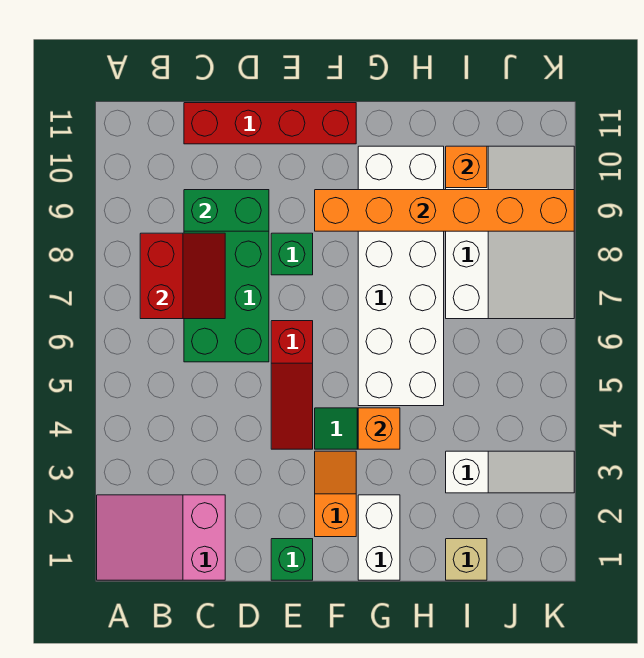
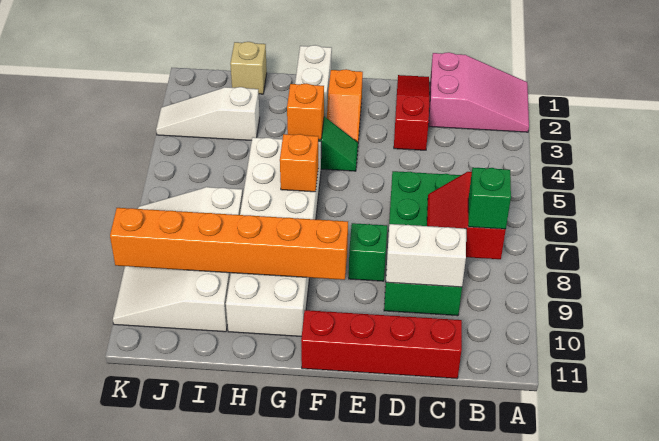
green brick C9:D9 level 2 -> white brick C9:D9 level 2
green brick E1 level 1 -> green brick B8 level 3
red slope E4:E6 level 1 top 6 -> red slope D1:D3 level 1 top 3
orange brick I10 level 2 -> orange brick G6 level 2

